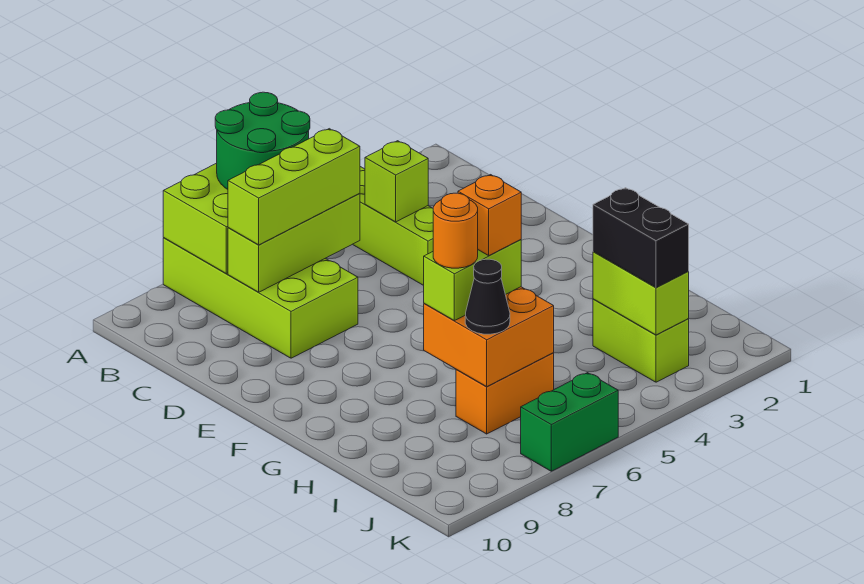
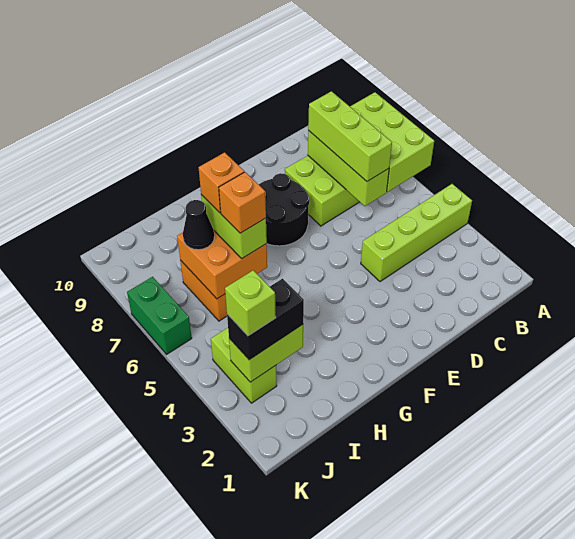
green round brick A6:B7 level 3 -> none
lime brick C4 level 2 -> lime brick J3 level 4
none -> black round brick E7:F8 level 1
orange round brick H7 level 4 -> orange brick H7 level 4
lime brick I3:J3 level 1 -> lime brick J3:J4 level 1

